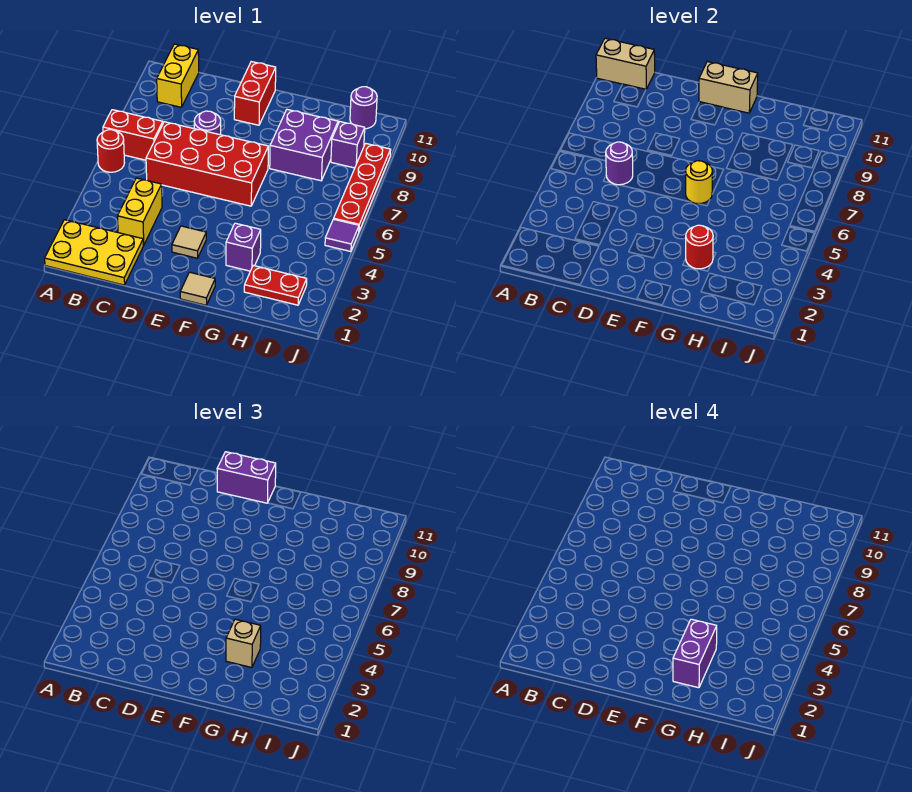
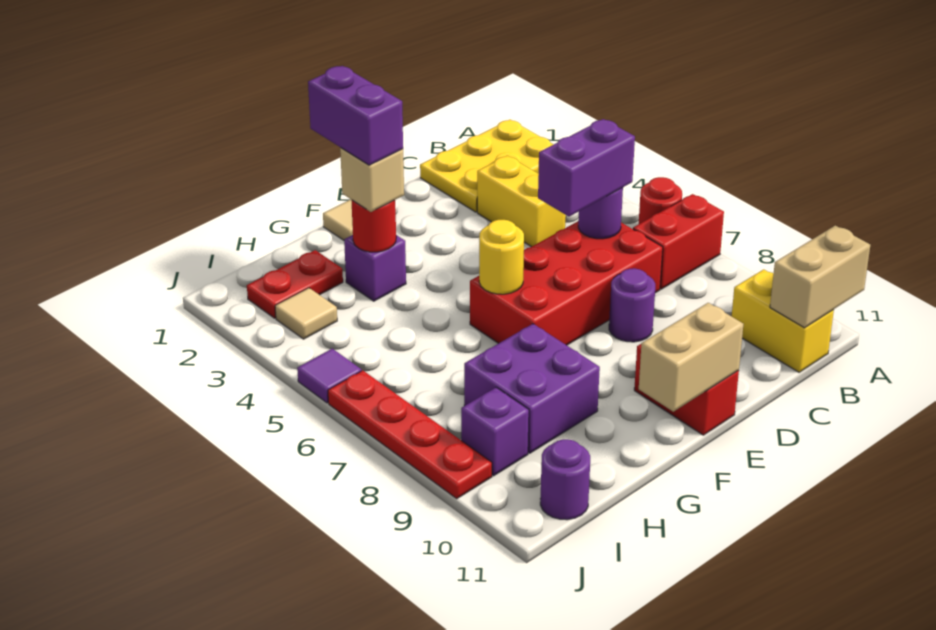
purple brick D11:E11 level 3 -> purple brick C6:D6 level 3
tan tile E3 level 1 -> tan tile I3 level 1

